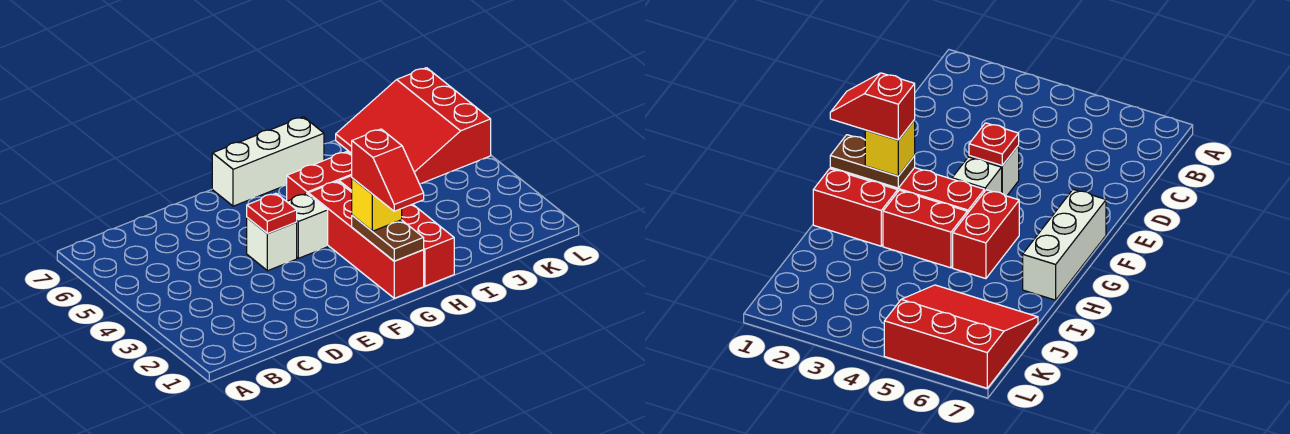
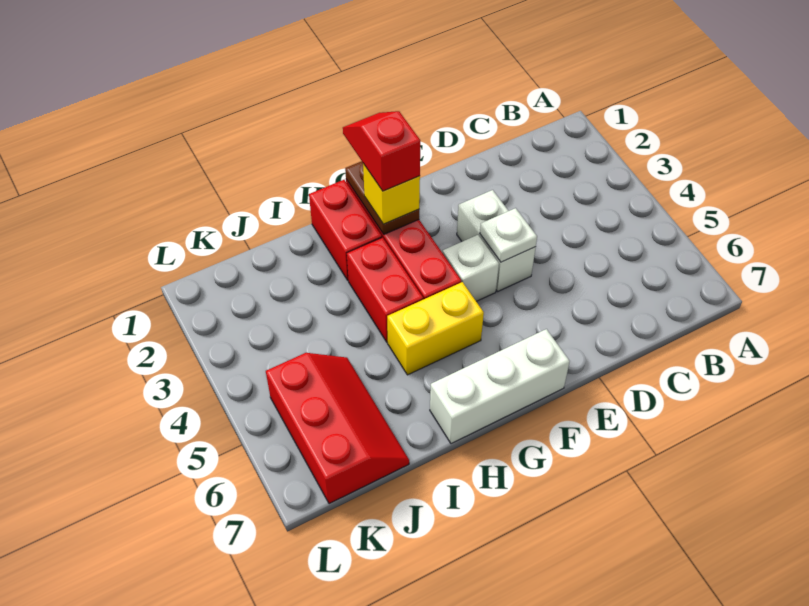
white brick E4 level 1 -> white brick E3:E4 level 1
red plate E4 level 2 -> white plate E4 level 2
red brick G5:H5 level 1 -> yellow brick G5:H5 level 1
red slope J5:L7 level 1 top L -> red slope J5:K7 level 1 top K

